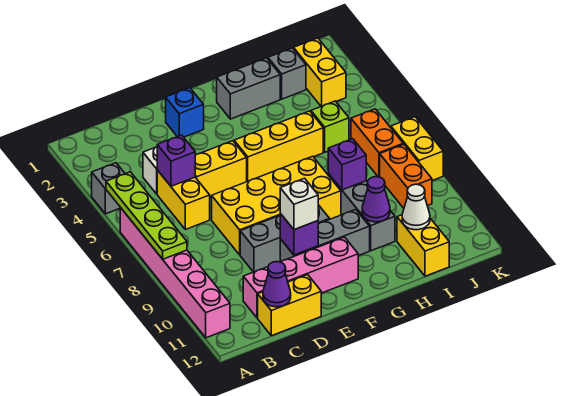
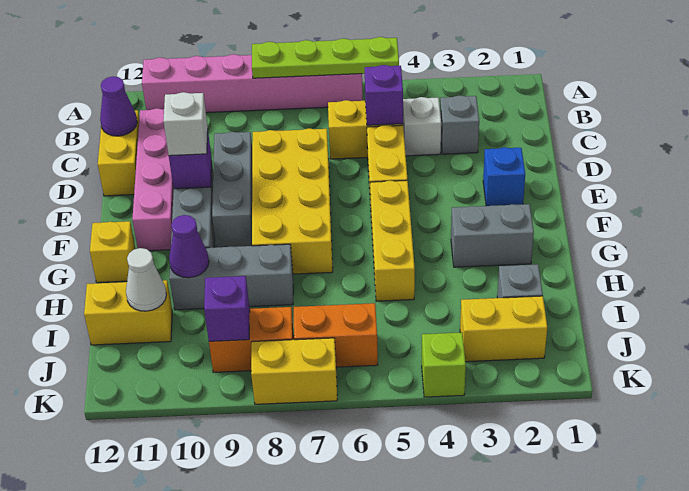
grey brick A4 level 1 -> grey brick C3 level 1
grey brick G2:H2 level 1 -> grey brick G2:G3 level 1
none -> yellow brick G12 level 1
purple brick H8 level 2 -> purple brick J9 level 2
lime brick I5 level 1 -> lime brick K4 level 1

